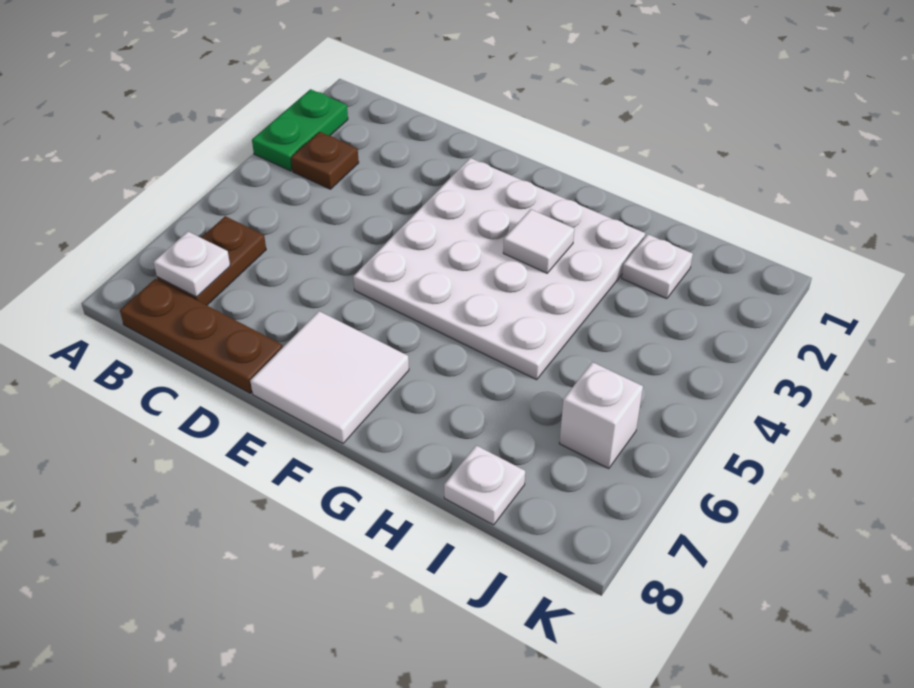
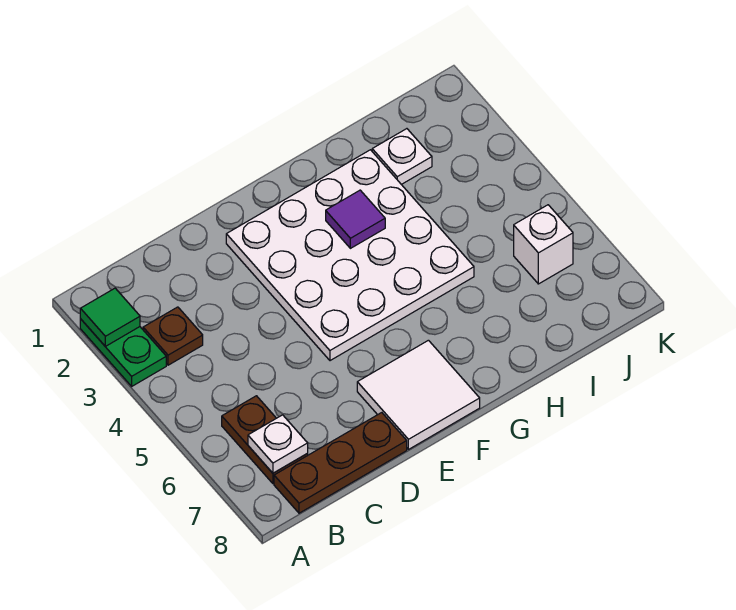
none -> green tile A2 level 2
white tile G3 level 2 -> purple tile G3 level 2
white plate I8 level 1 -> none

